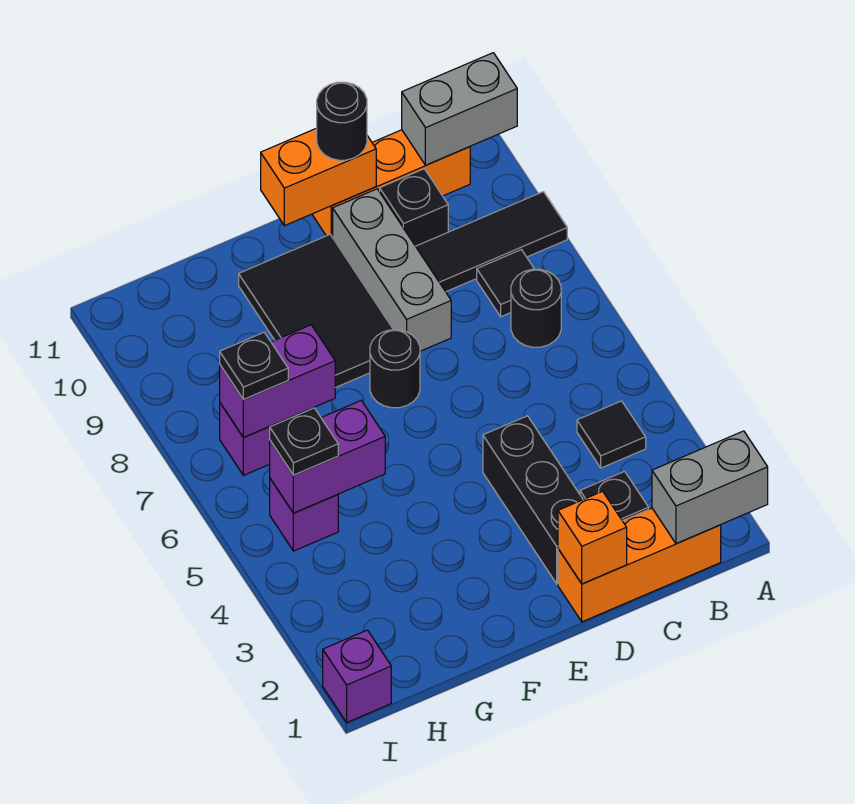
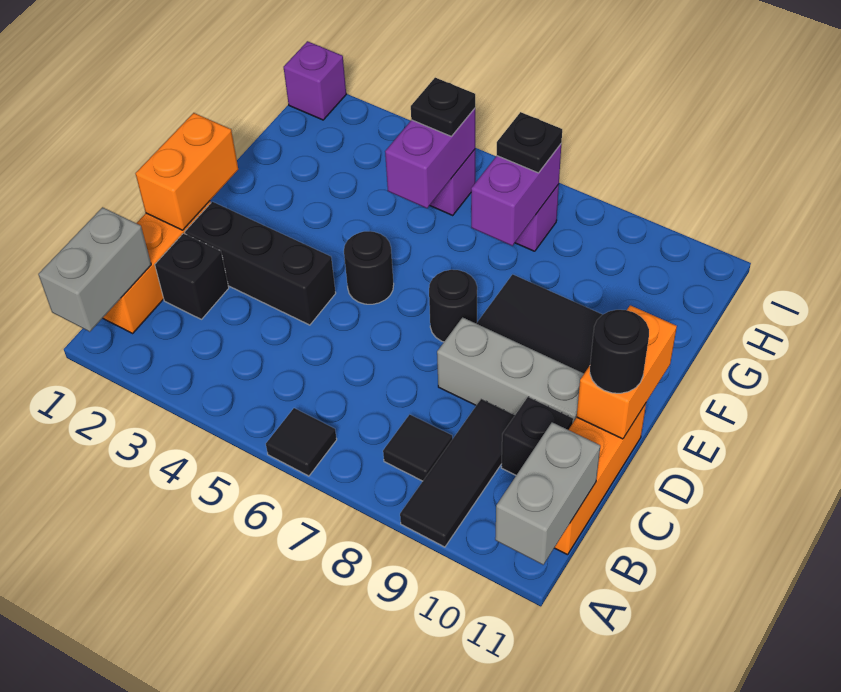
black tile B4 level 1 -> black tile A6 level 1
black round brick B7 level 1 -> black round brick E5 level 1
orange brick D1 level 2 -> orange brick D1:E1 level 2

